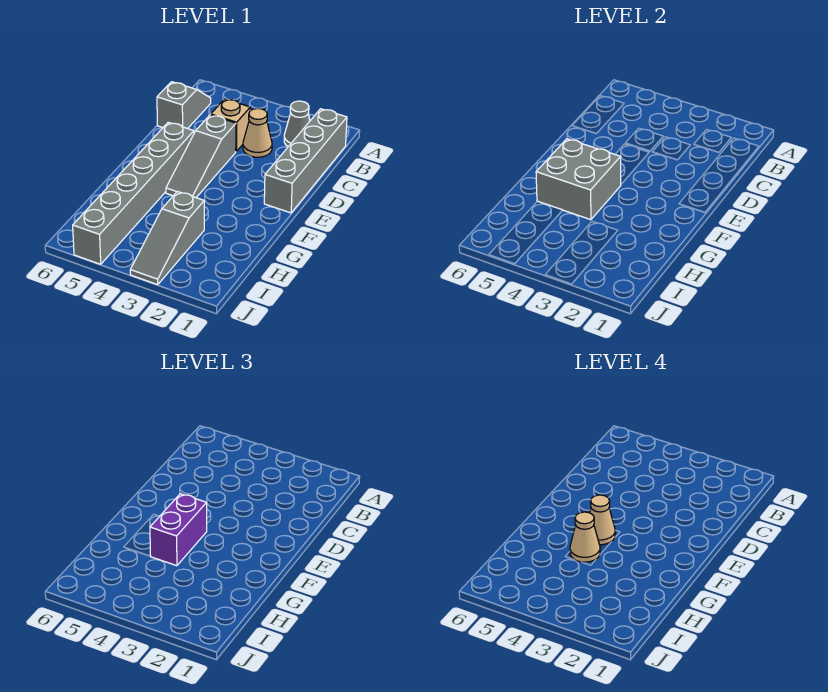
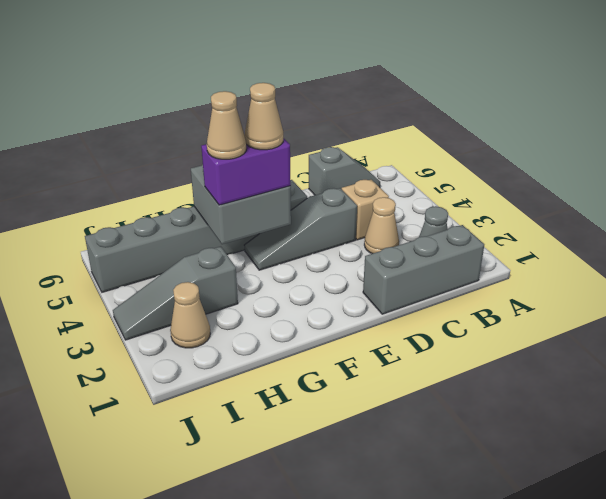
grey brick B1:E1 level 1 -> grey brick B1:D1 level 1
none -> tan cone I2 level 1

